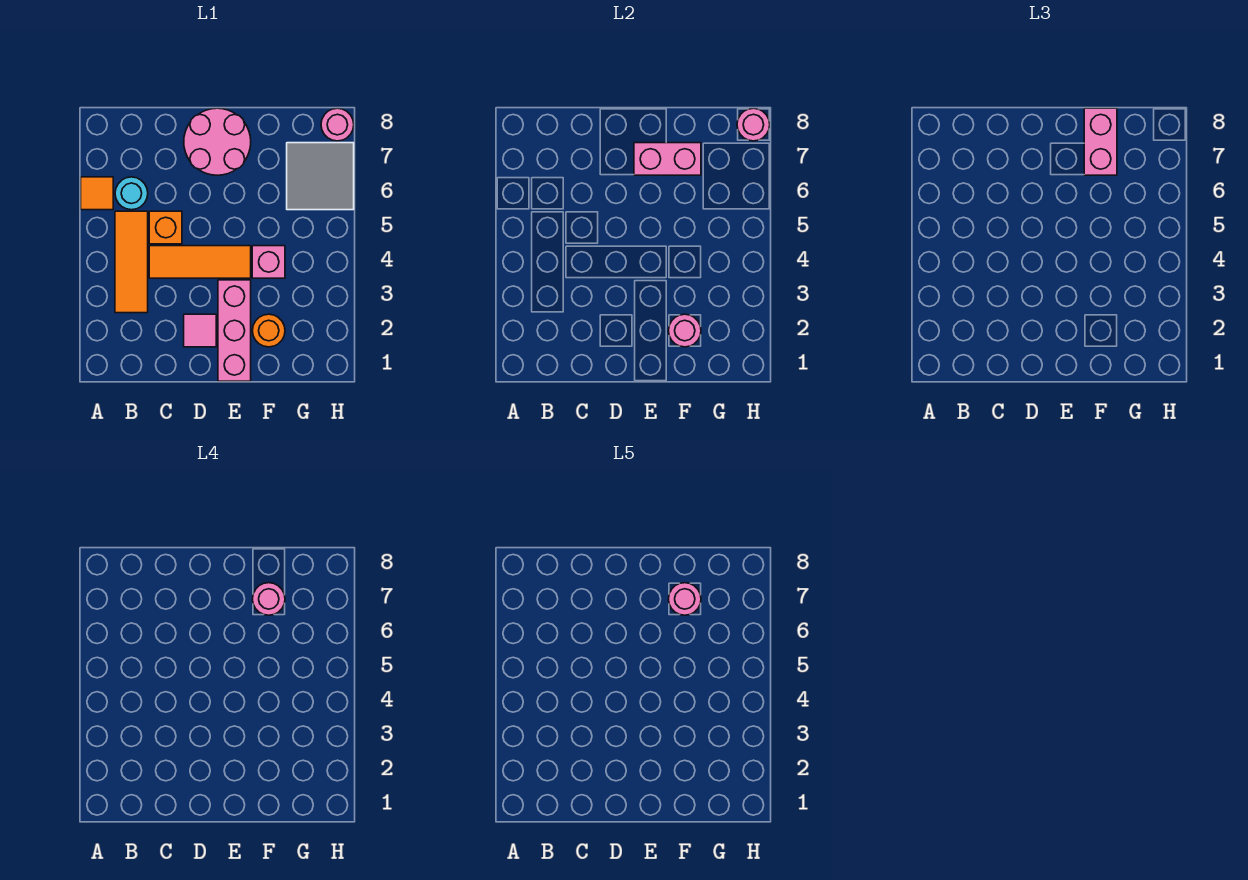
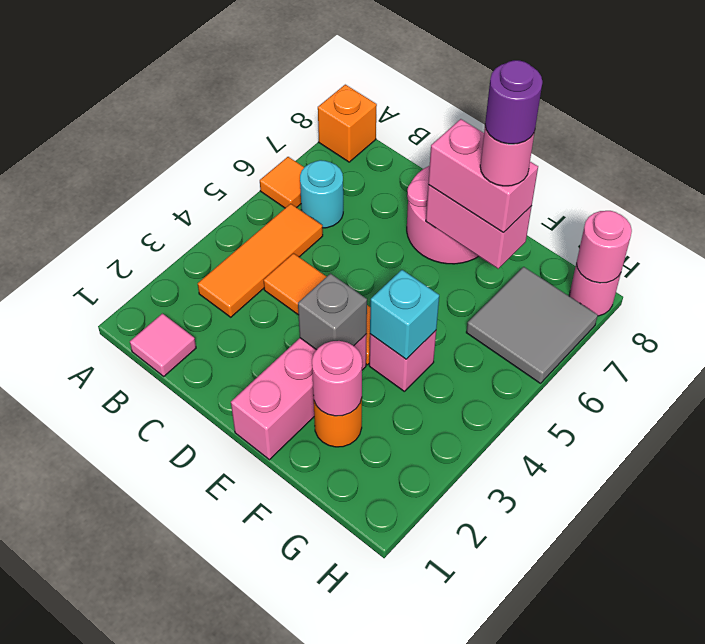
orange brick C5 level 1 -> orange brick A8 level 1
pink tile D2 level 1 -> pink tile B1 level 1
none -> grey brick E3 level 2
none -> cyan brick F4 level 2
pink brick F7:F8 level 3 -> pink brick E7:F7 level 3
pink round brick F7 level 5 -> purple round brick F7 level 5

